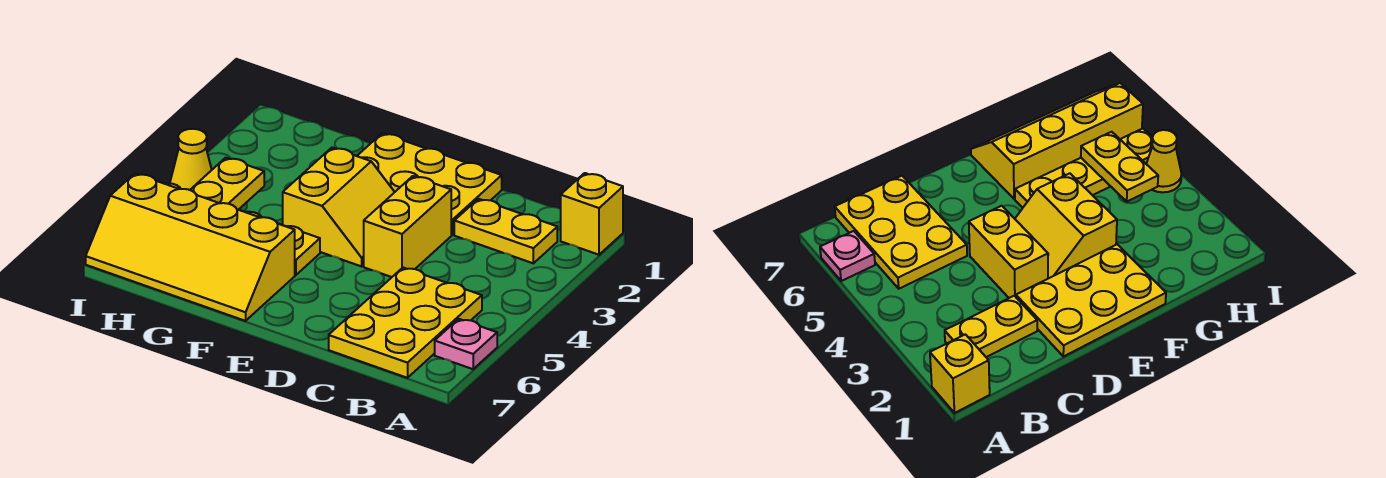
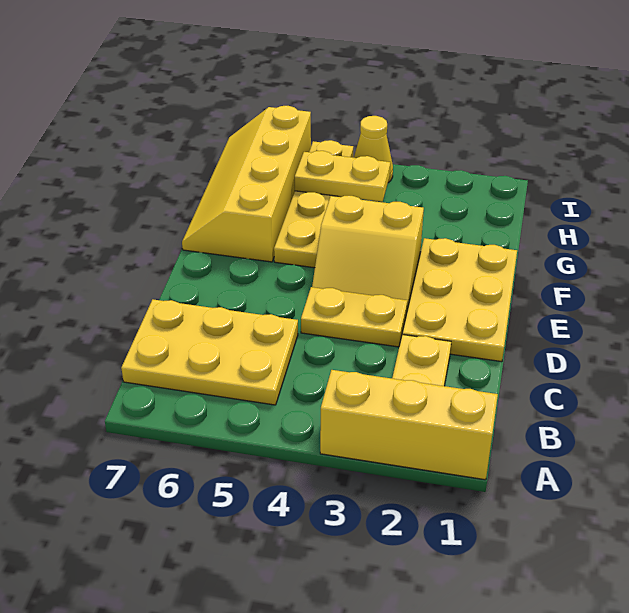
yellow brick A1 level 1 -> yellow brick A1:A3 level 1
pink plate A6 level 1 -> none
yellow brick D3:D4 level 1 -> yellow plate D3:D4 level 1

